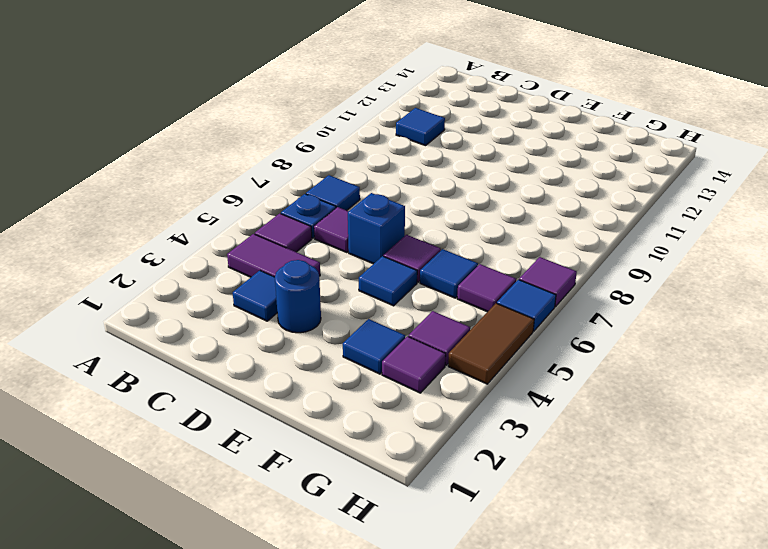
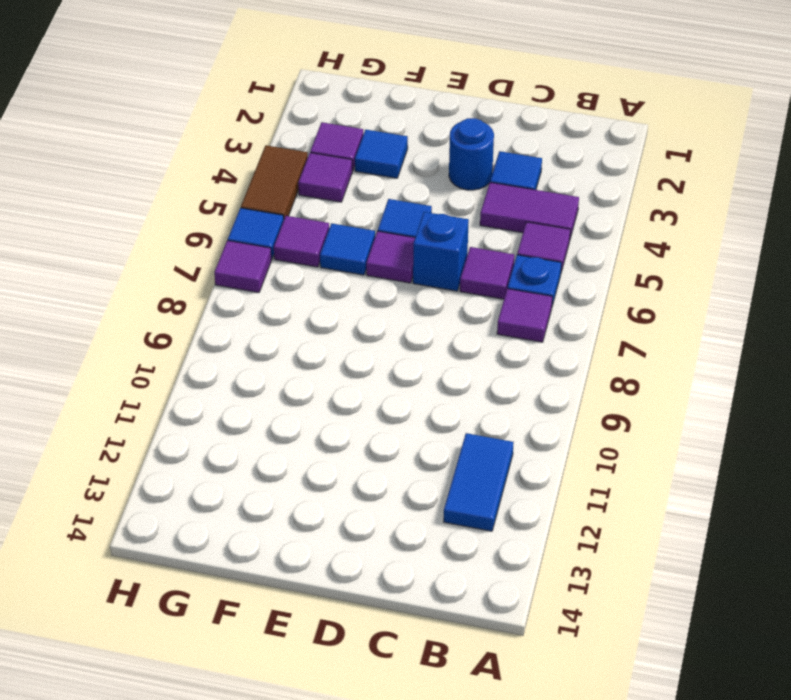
blue tile B7 level 1 -> purple tile B7 level 1
blue tile B11 level 1 -> blue tile B11:B12 level 1

